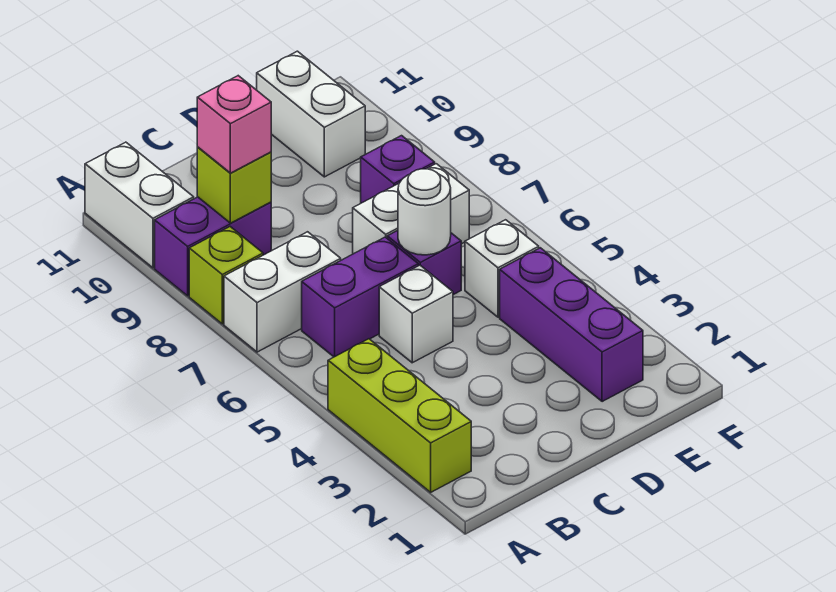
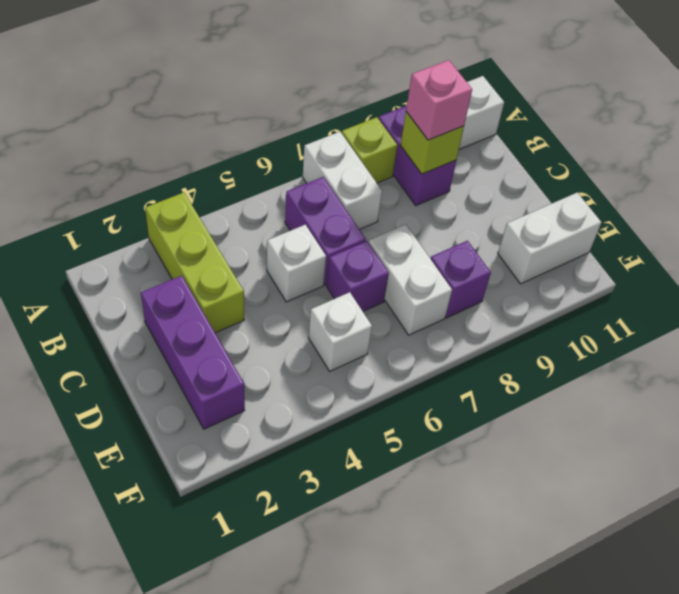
lime brick A2:A4 level 1 -> lime brick A3:C3 level 1
white round brick D6 level 2 -> none
purple brick E2:E4 level 1 -> purple brick C2:E2 level 1

